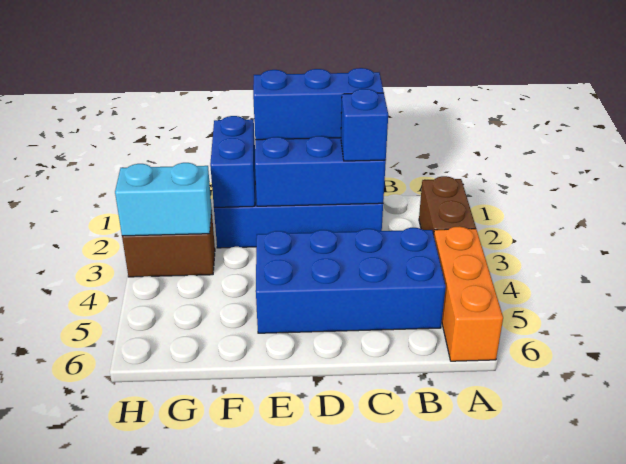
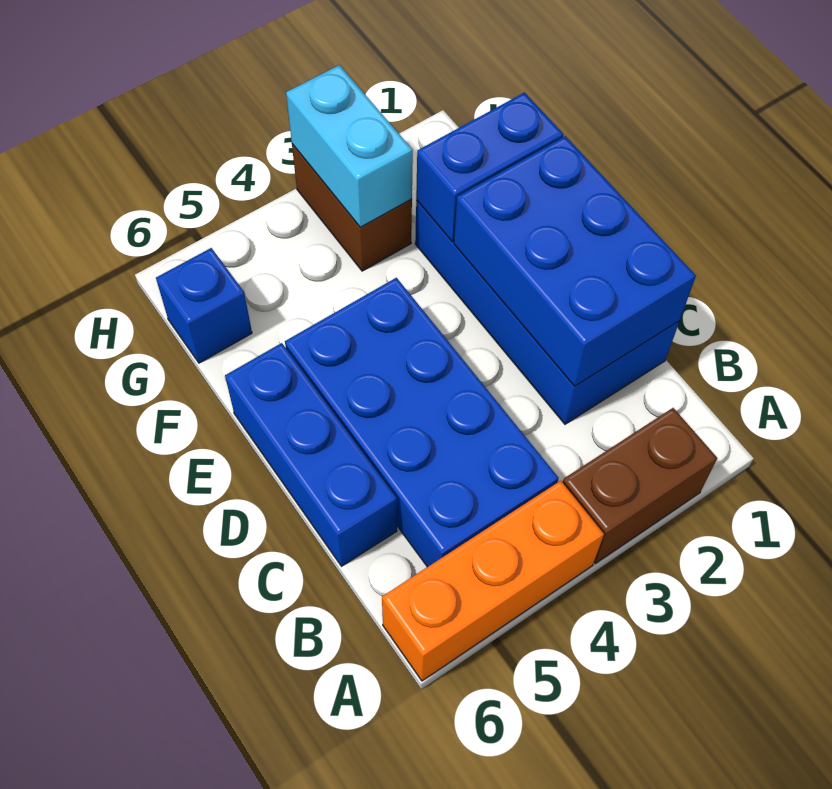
blue brick C1:E1 level 3 -> blue brick C6:E6 level 1
blue brick C2 level 3 -> blue brick G6 level 1

